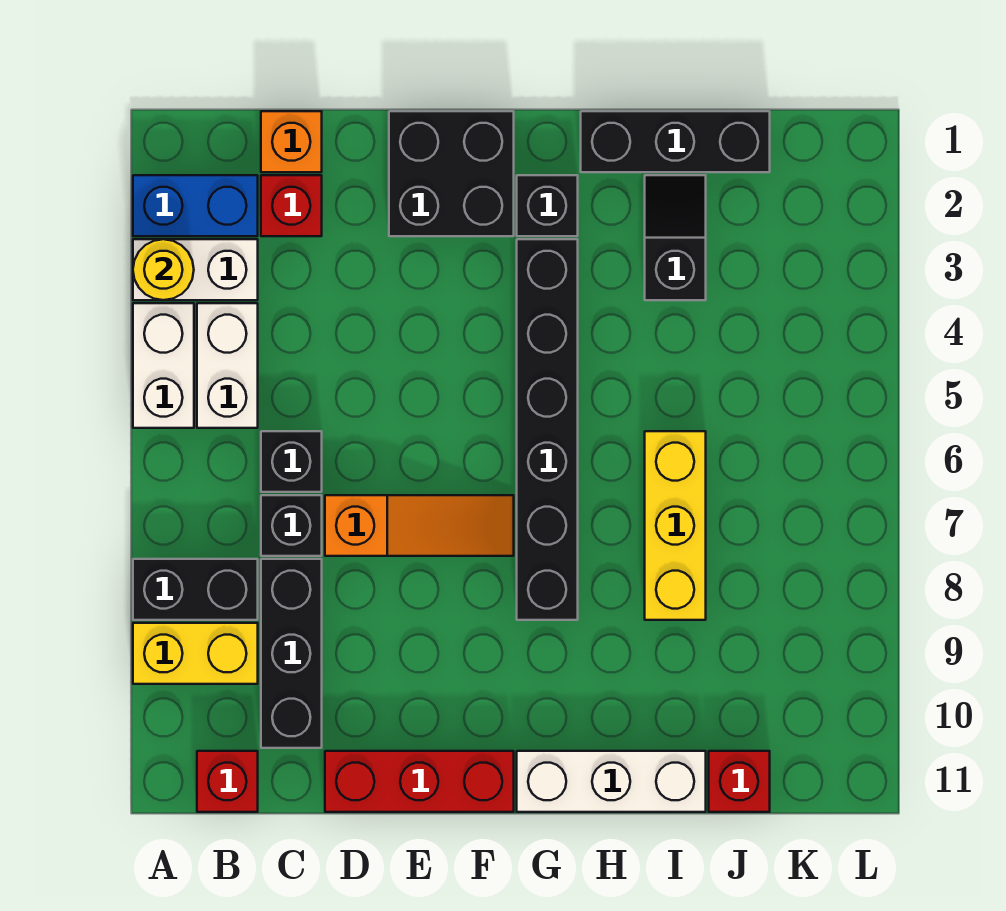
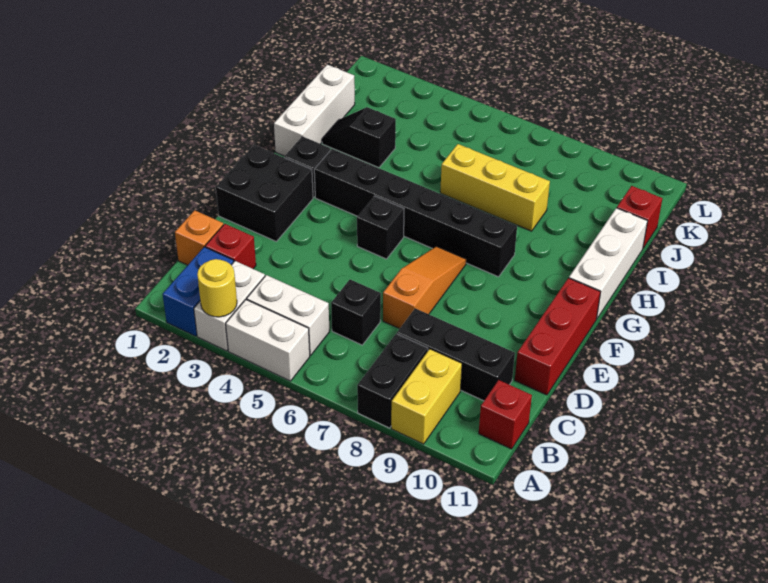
black brick C7 level 1 -> black brick F5 level 1
black brick H1:J1 level 1 -> white brick H1:J1 level 1

